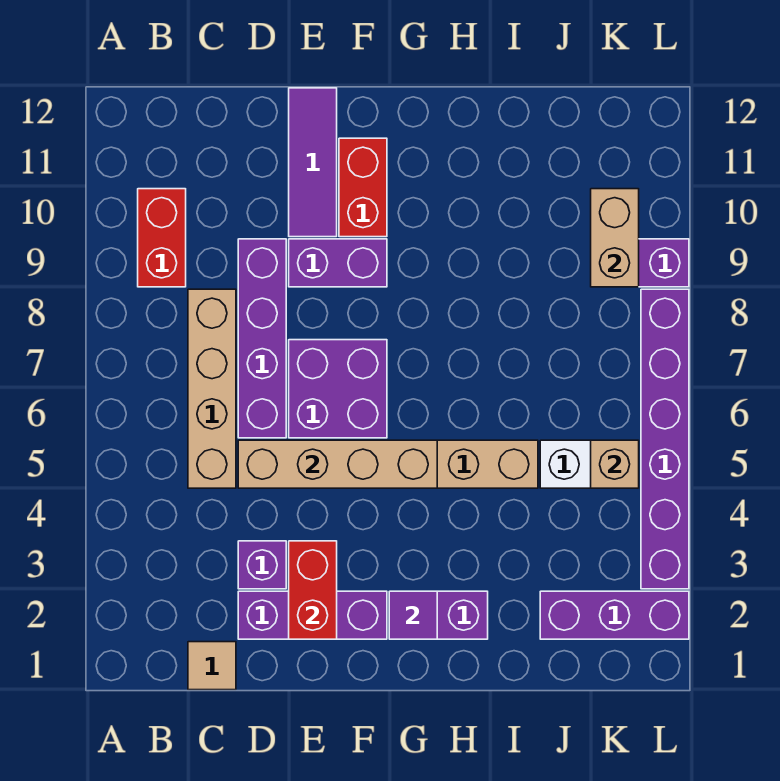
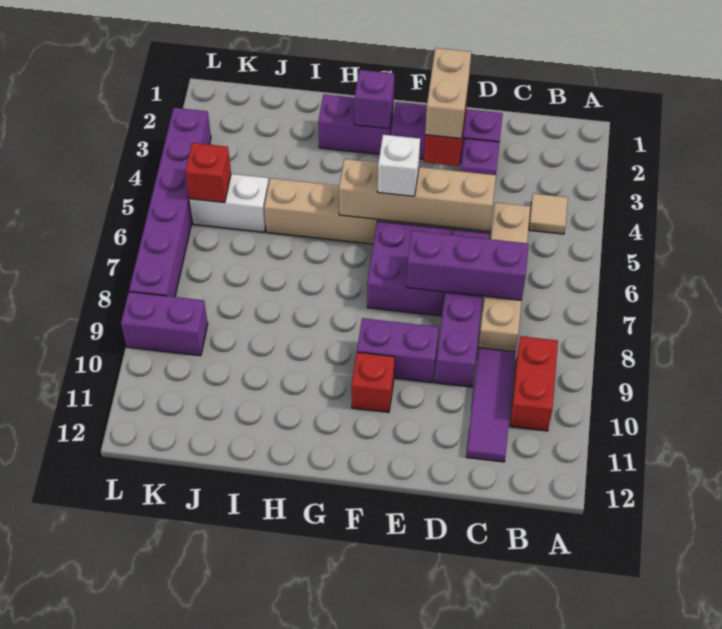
tan tile C1 level 1 -> tan tile B4 level 1
purple tile E10:E12 level 1 -> purple tile C9:C11 level 1
none -> white brick F5 level 3
red brick F10:F11 level 1 -> red brick F10 level 1
purple tile G2 level 2 -> purple brick G2 level 2
purple brick J2:L2 level 1 -> purple brick C7:E7 level 2
tan brick K5 level 2 -> red brick K5 level 2
tan brick K9:K10 level 2 -> tan brick E2:E3 level 3

